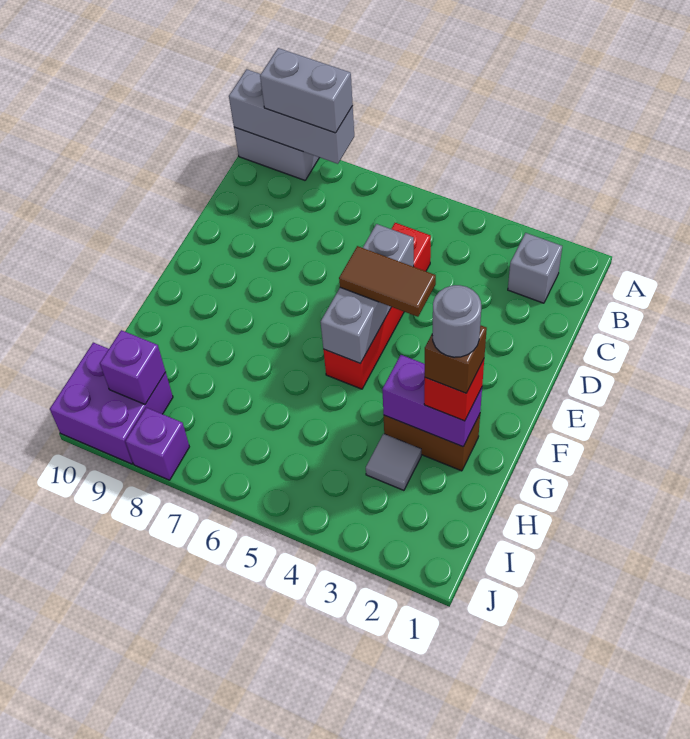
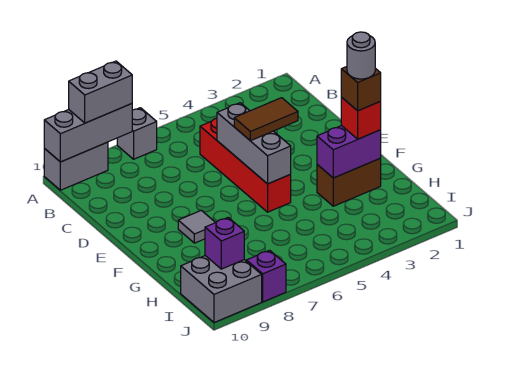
grey brick B2 level 1 -> grey brick A7 level 1
grey tile H3 level 1 -> grey tile F8 level 1
purple brick I9:J10 level 1 -> grey brick I9:J10 level 1

